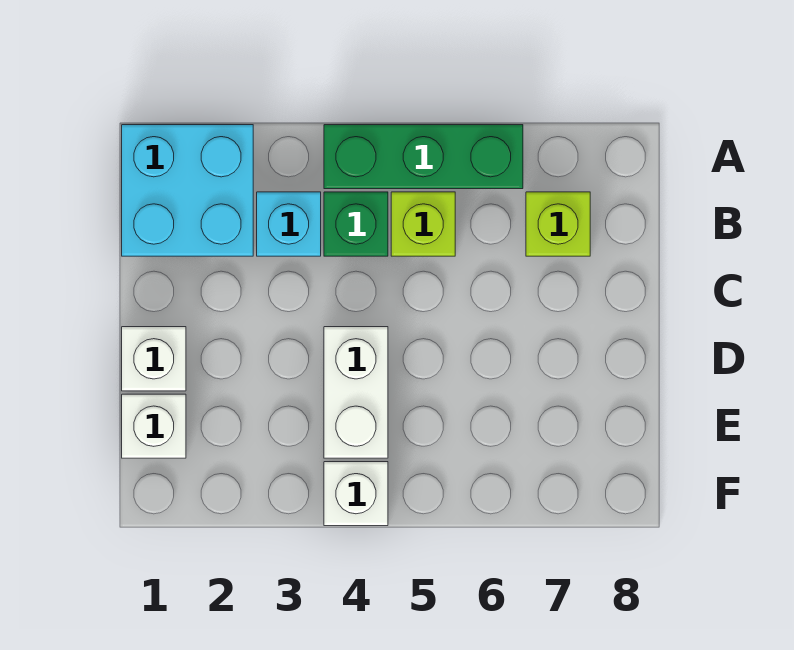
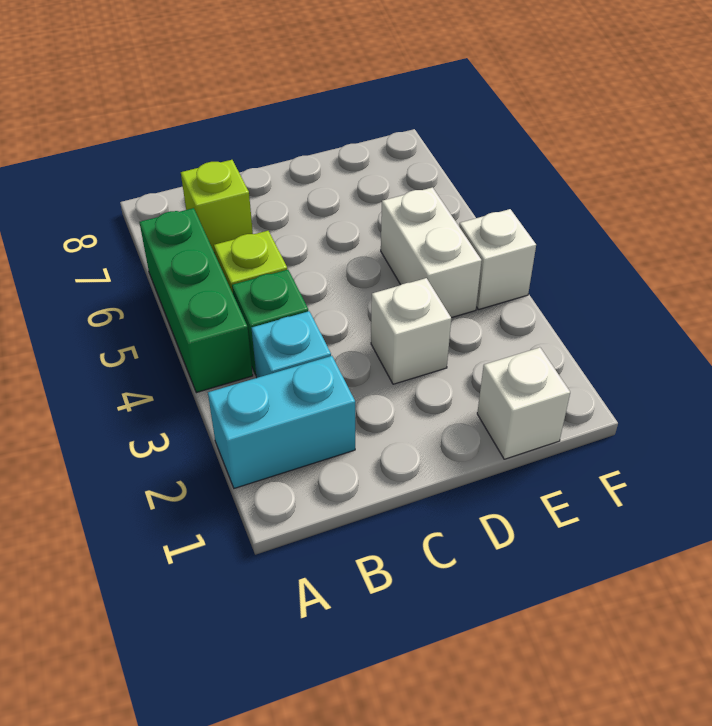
cyan brick A1:B2 level 1 -> cyan brick A2:B2 level 1
white brick D1 level 1 -> white brick D3 level 1
white brick D4:E4 level 1 -> white brick E4:E5 level 1

